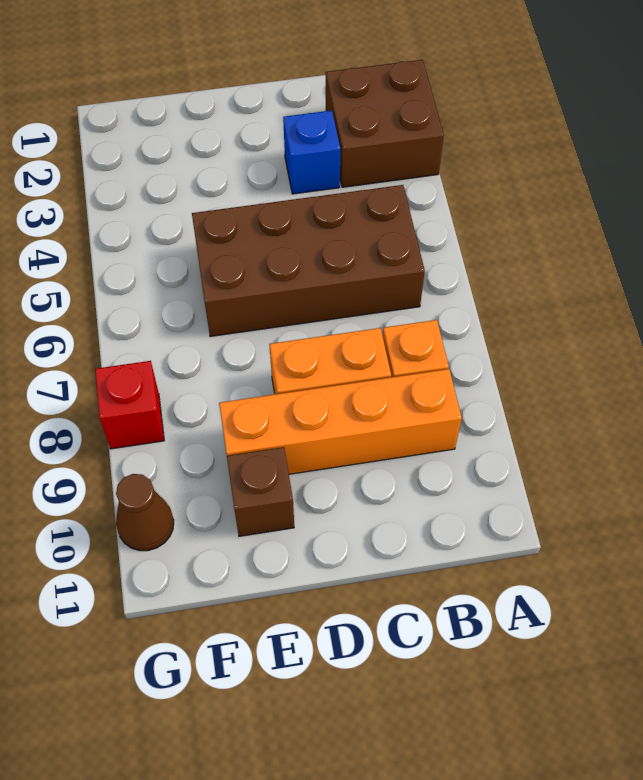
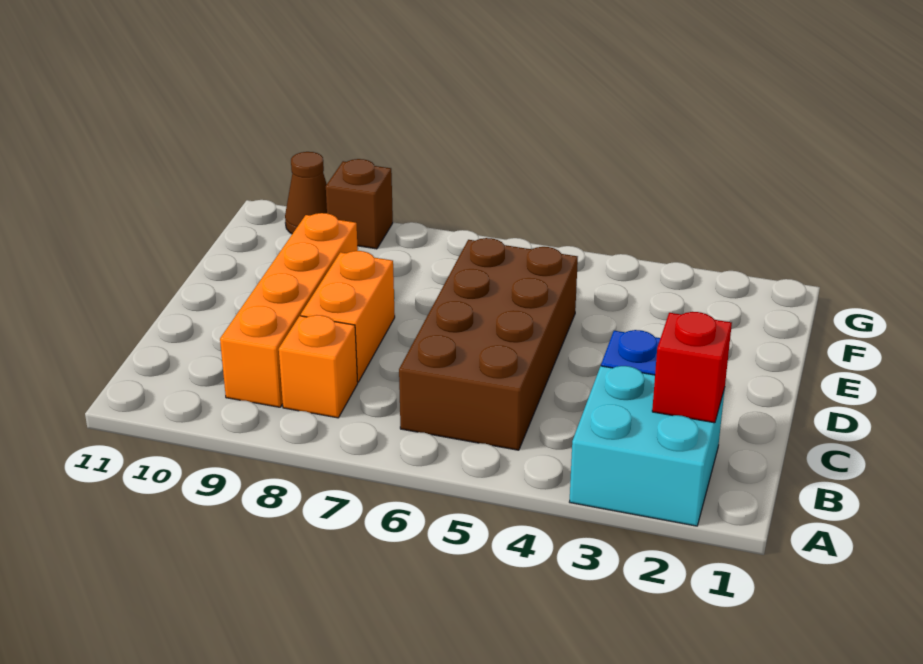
brown brick A2:B3 level 1 -> cyan brick A2:B3 level 1
brown brick E10 level 1 -> brown brick G9 level 1
red brick G8 level 1 -> red brick B2 level 2

